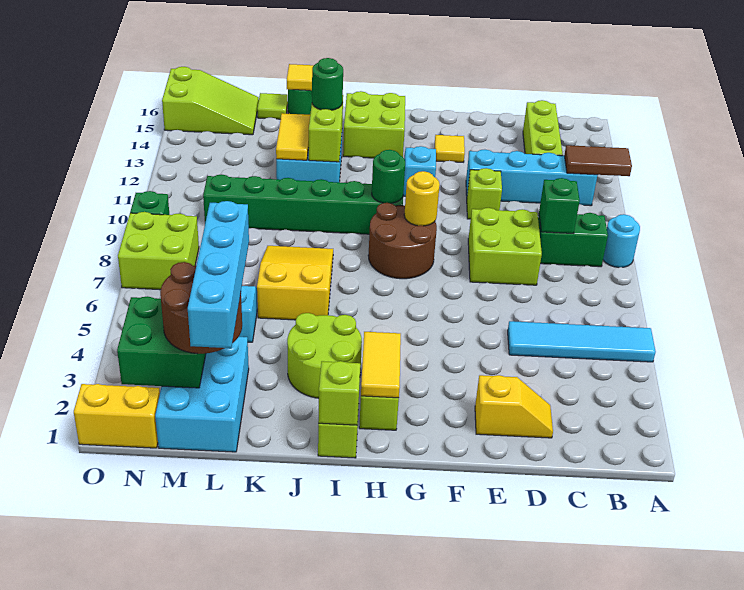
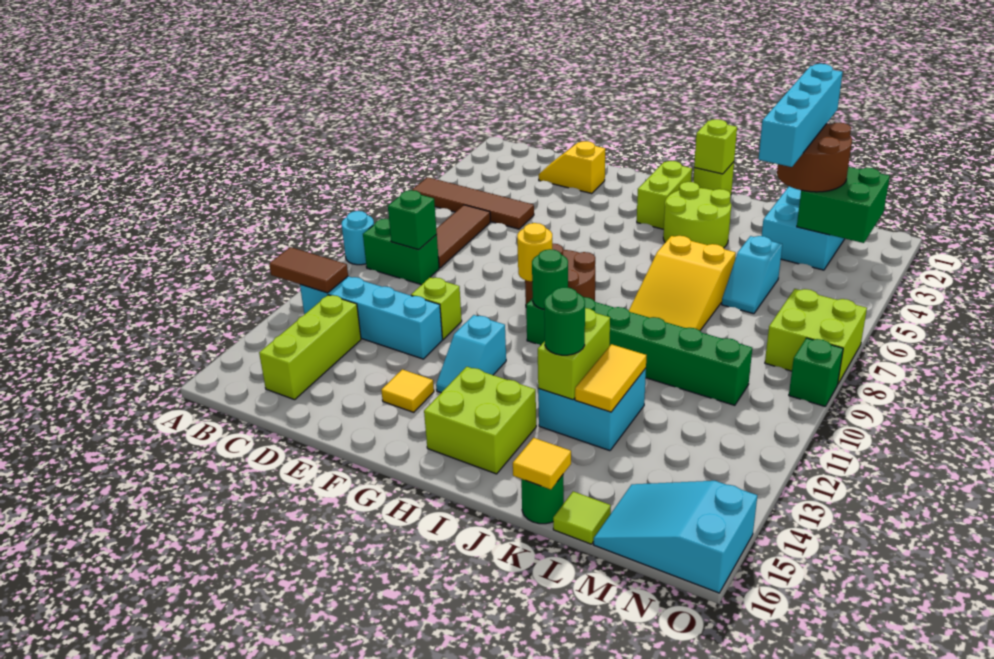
cyan tile A5:D5 level 1 -> brown tile A5:D5 level 1
none -> brown tile C6:C8 level 1
lime brick D8:E9 level 1 -> none
yellow tile H2:H3 level 2 -> none
lime slope M15:O16 level 1 top O -> cyan slope M15:O16 level 1 top O
yellow brick N1:O1 level 1 -> none

